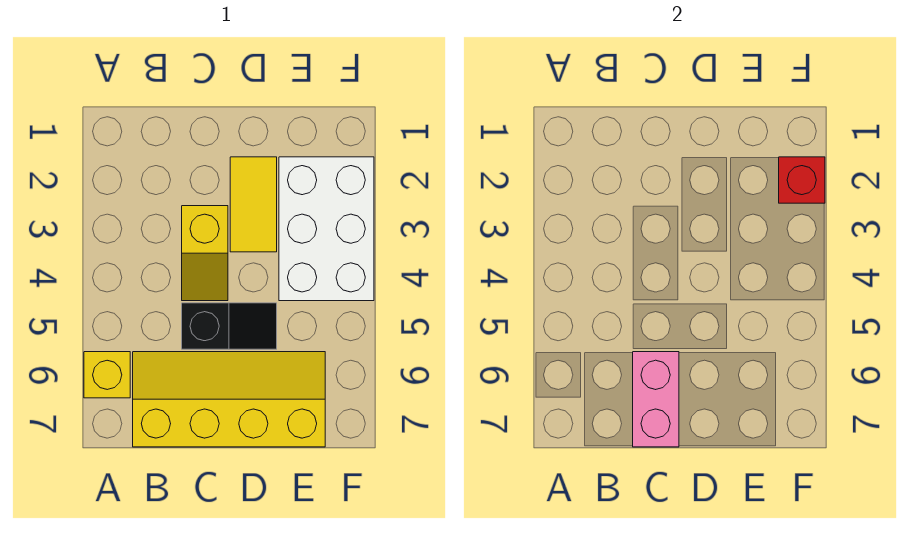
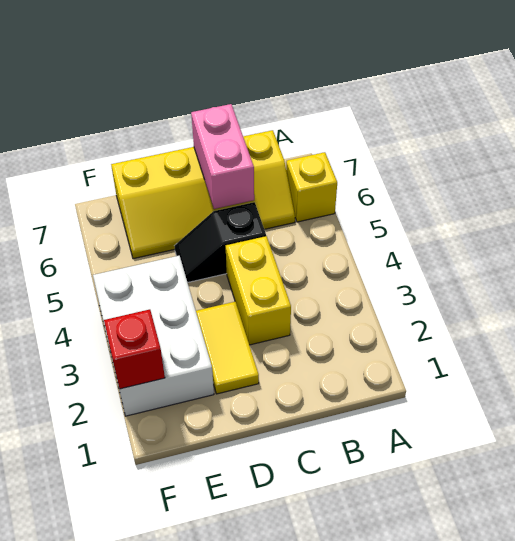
yellow slope C3:C4 level 1 top 3 -> yellow brick C3:C4 level 1

